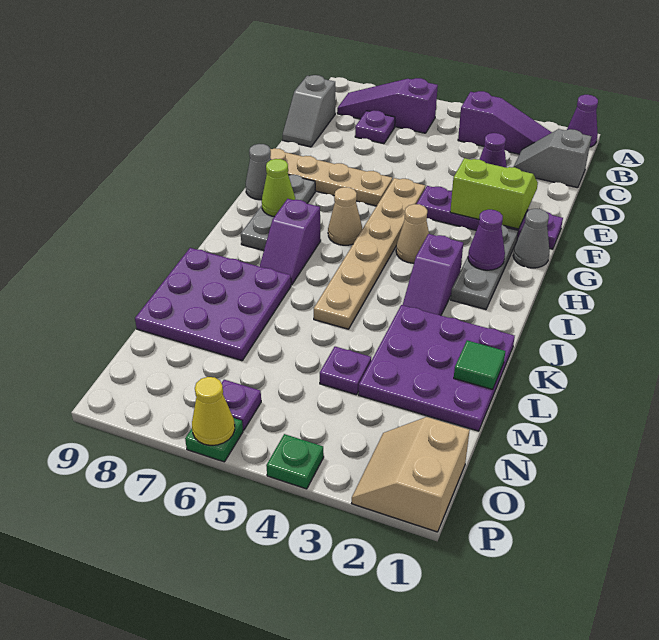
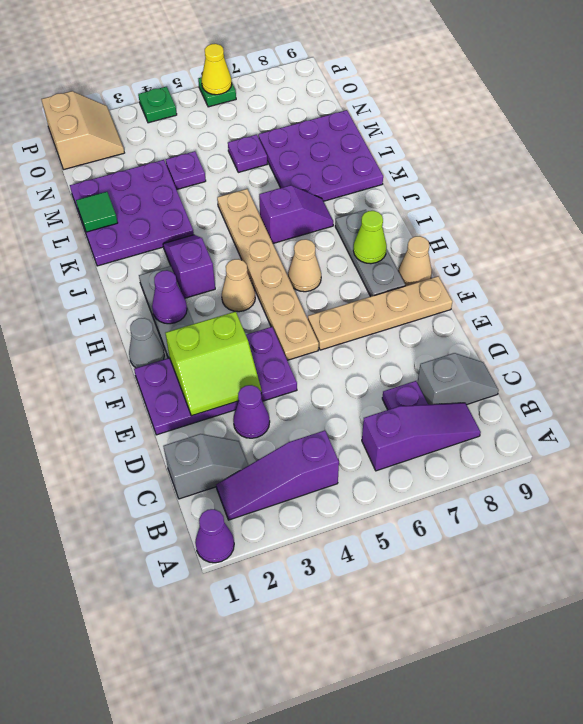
grey slope C9:D9 level 1 top C -> grey slope C8:C9 level 1 top 8
purple plate F1:F4 level 1 -> purple plate E1:F4 level 1
grey cone G9 level 1 -> tan cone G9 level 1
purple slope I7:J7 level 1 top I -> purple slope J6:J7 level 1 top 6
purple plate O6 level 1 -> purple plate M6 level 1

